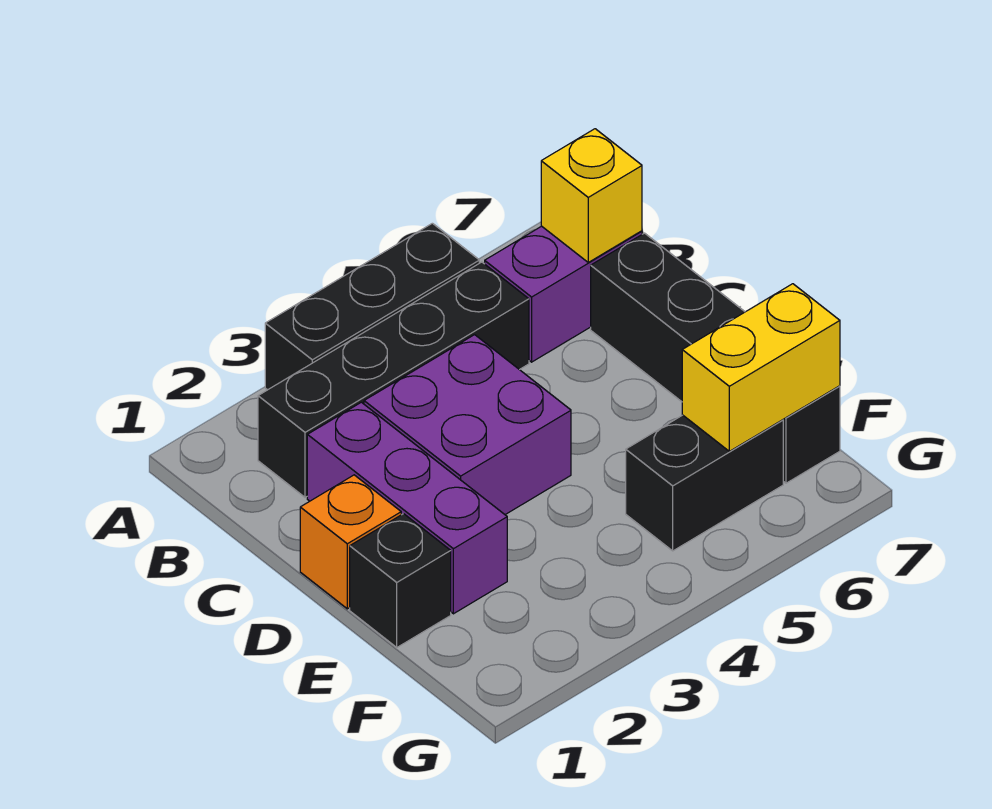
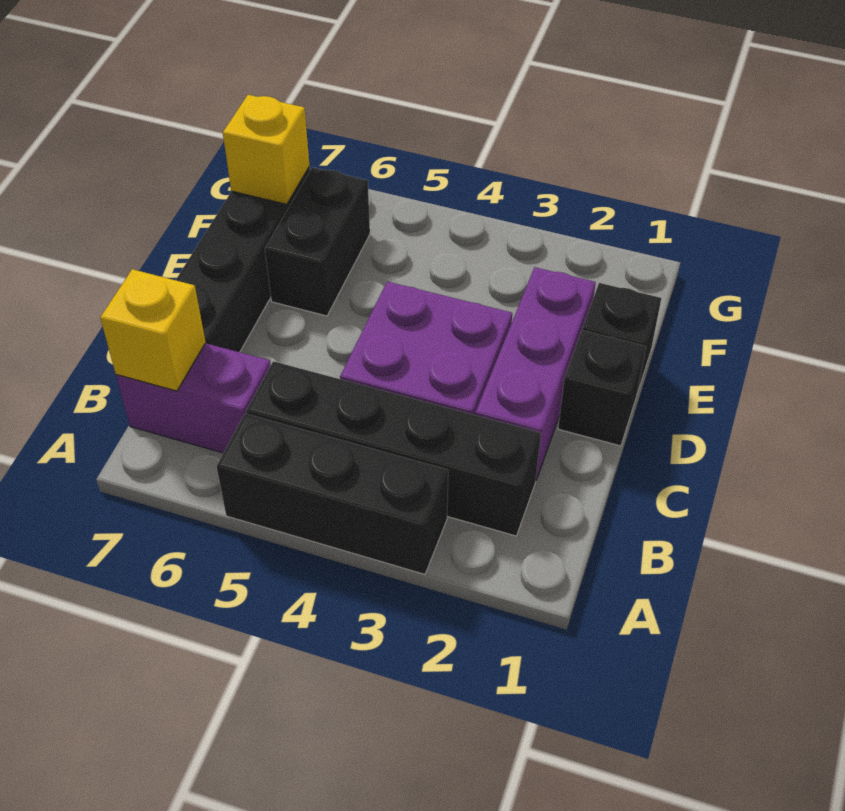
orange brick D1 level 1 -> black brick D1 level 1
black brick F5:F6 level 1 -> black brick E6:F6 level 1
yellow brick F6:F7 level 2 -> yellow brick F7 level 2

